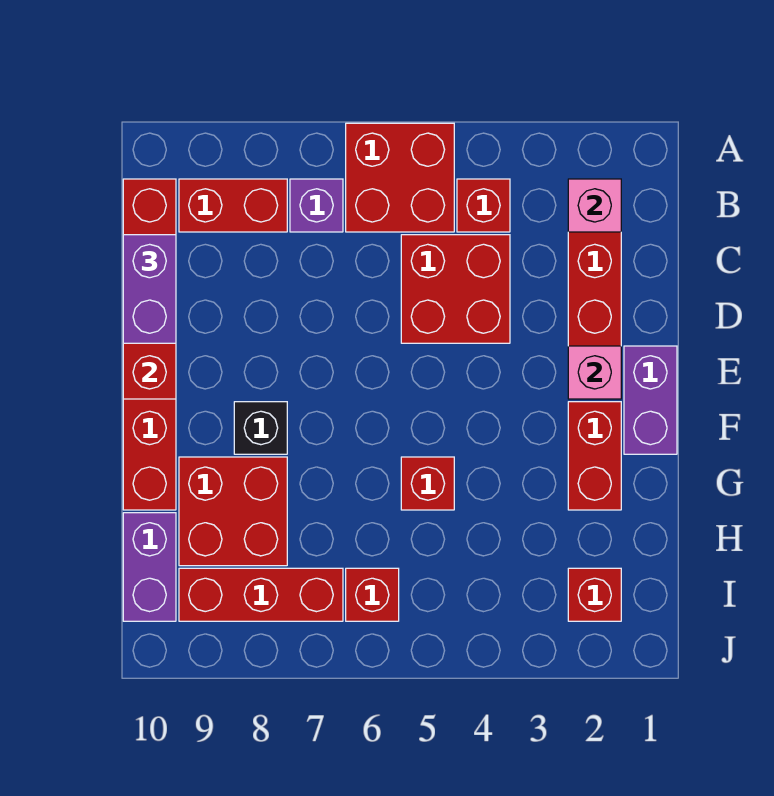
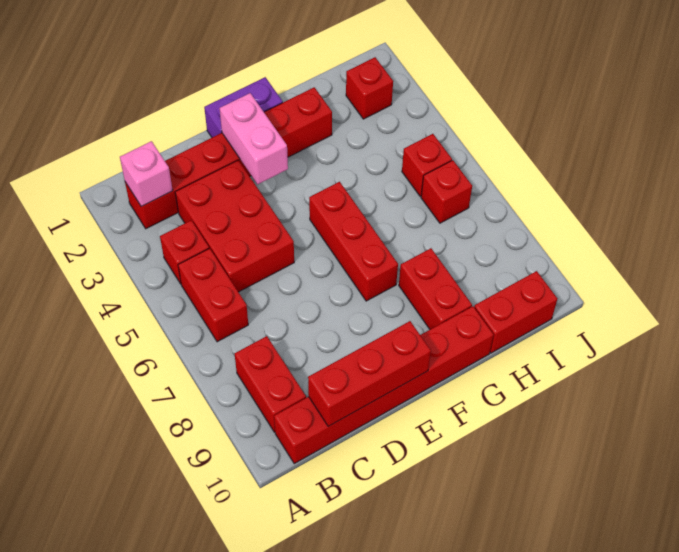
red brick A5:B6 level 1 -> red brick B5:B6 level 1
purple brick B7 level 1 -> none
red brick C4:D5 level 1 -> red brick C3:D5 level 1
purple brick C10:D10 level 3 -> none
pink brick E2 level 2 -> pink brick E2:E3 level 2
black brick F8 level 1 -> none
red brick G5 level 1 -> red brick I5 level 1
red brick G8:H9 level 1 -> red brick G8:G9 level 1
purple brick H10:I10 level 1 -> red brick H10:I10 level 1
red brick I7:I9 level 1 -> red brick F5:F7 level 1

